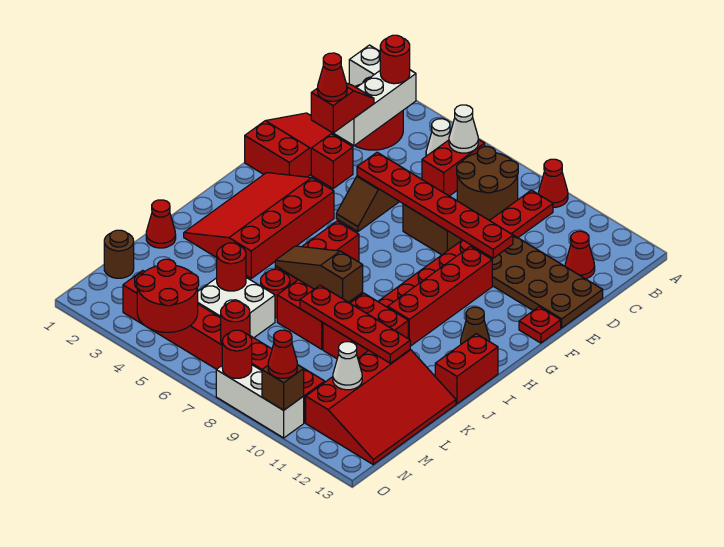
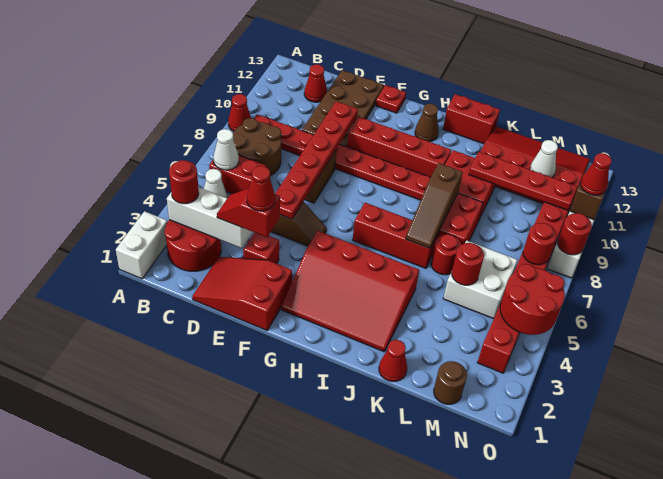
red plate K8:K11 level 2 -> red plate K10:N10 level 2

